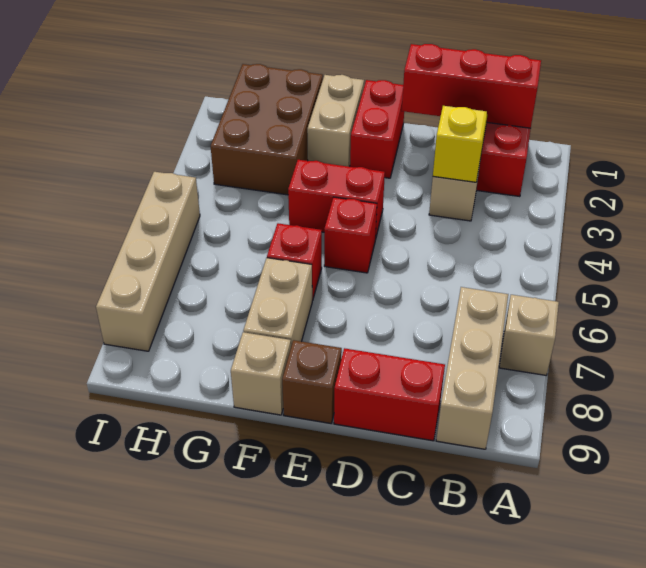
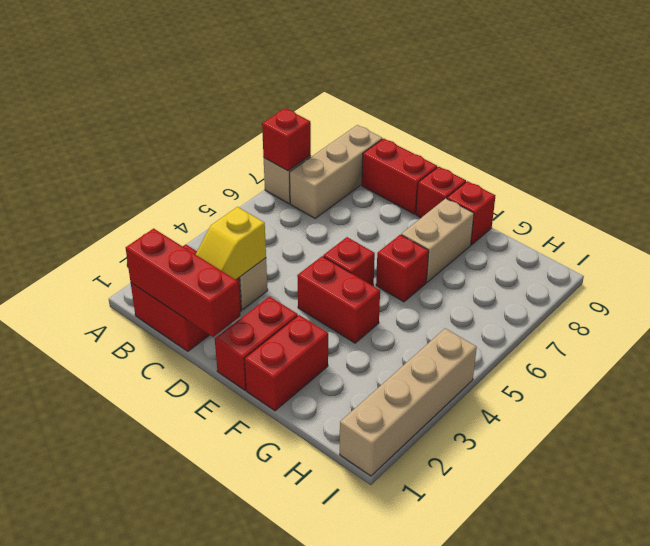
none -> red brick A7 level 2
brown brick E9 level 1 -> red brick E9 level 1
tan brick F1:F2 level 1 -> red brick F1:F2 level 1
tan brick F9 level 1 -> red brick F9 level 1
brown brick G1:H3 level 1 -> none
tan brick I5:I8 level 1 -> tan brick I1:I4 level 1

